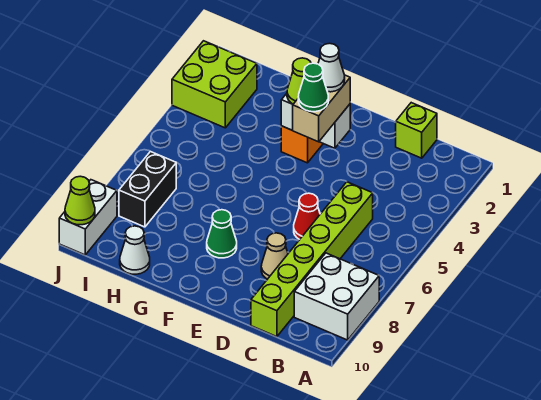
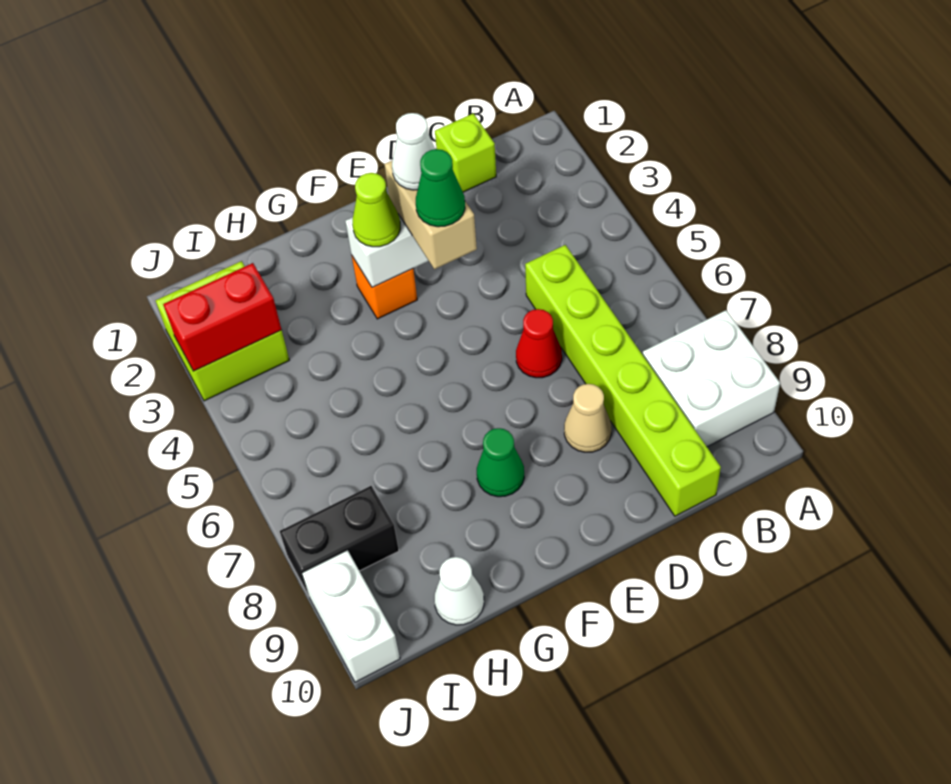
none -> red brick I3:J3 level 2
black brick I7:I8 level 1 -> black brick I8:J8 level 1
lime cone J10 level 2 -> none

